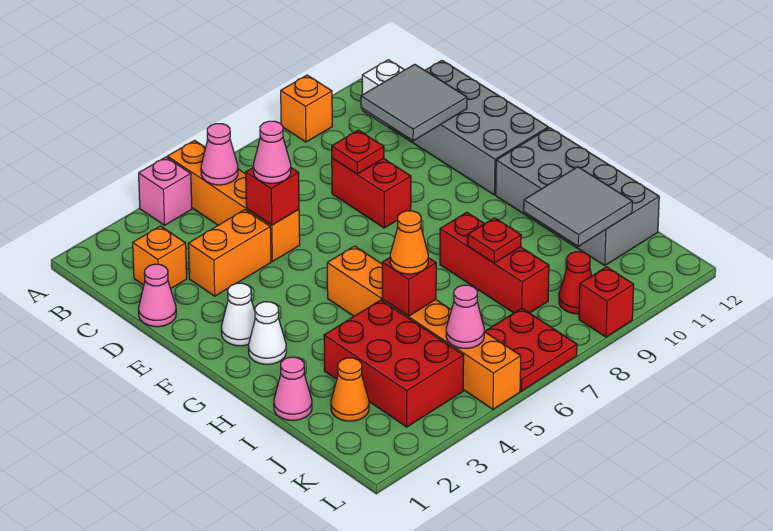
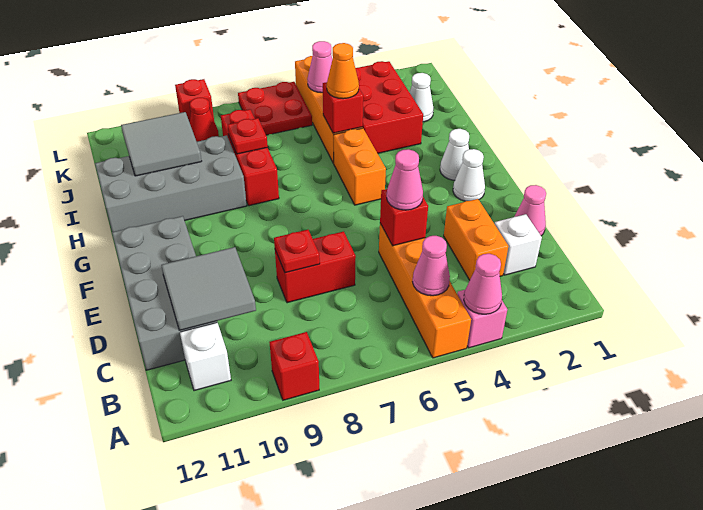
orange brick A9 level 1 -> red brick A9 level 1
orange brick C2 level 1 -> white brick C2 level 1
orange brick D3:D4 level 1 -> orange brick C3:D3 level 1
red brick D8:E8 level 1 -> red brick D7:D8 level 1
grey brick G11:J12 level 1 -> grey brick H9:I12 level 1
pink cone I1 level 1 -> pink cone A4 level 2
orange cone J2 level 1 -> white cone J2 level 1

